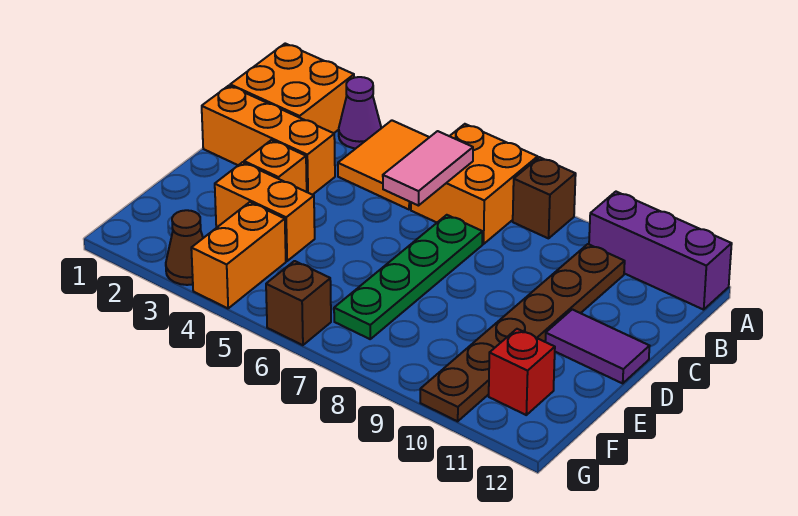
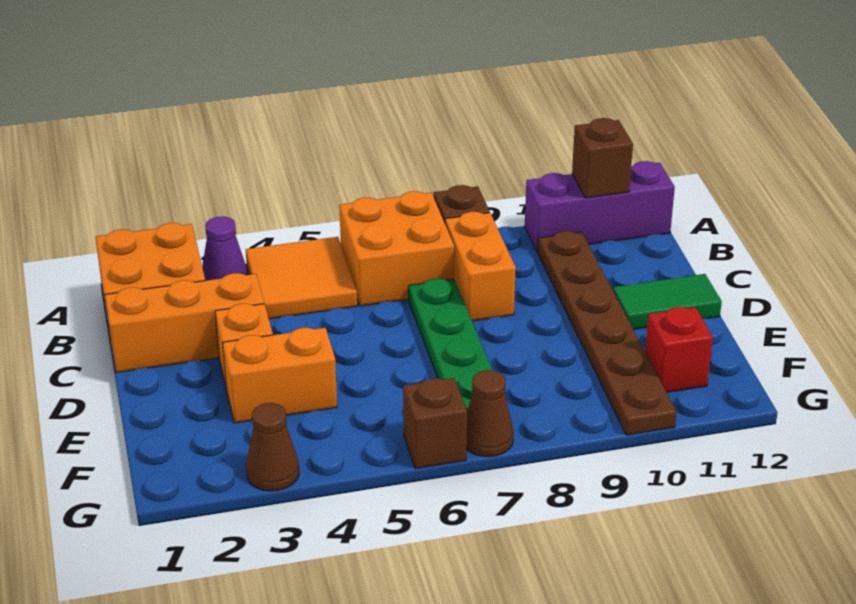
none -> brown brick A11 level 2
pink tile B6:C6 level 2 -> none
purple tile D11:D12 level 1 -> green tile D11:D12 level 1
orange brick F4:G4 level 1 -> orange brick B8:C8 level 1
none -> brown cone G7 level 1

